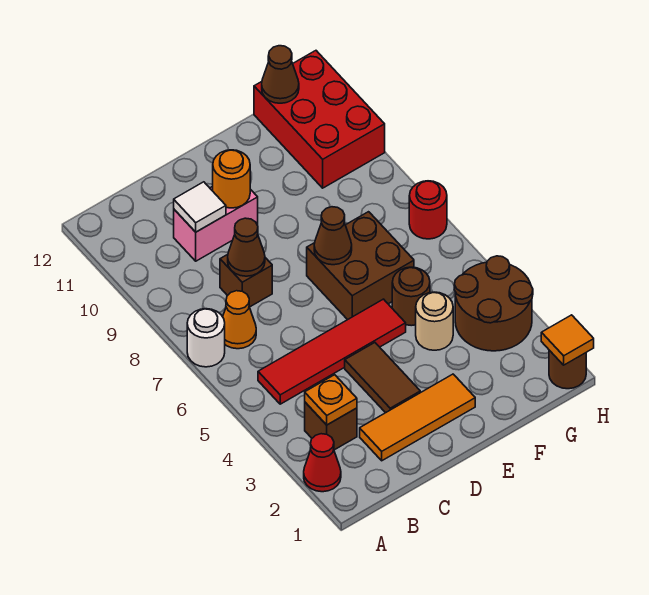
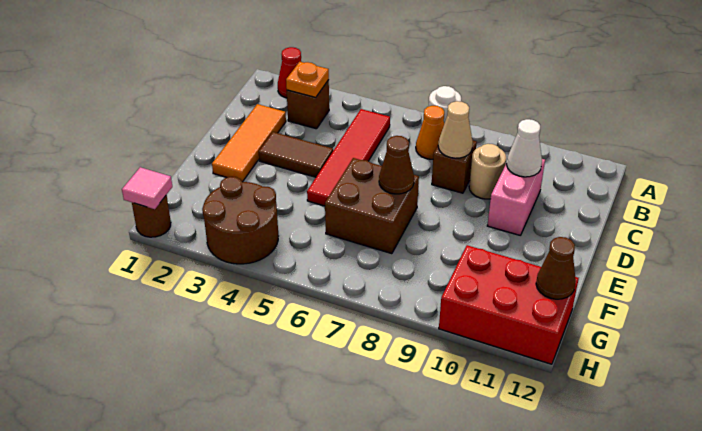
brown cone C8 level 2 -> tan cone C8 level 2
white tile C10 level 2 -> white cone C10 level 2
orange round brick D10 level 2 -> none
tan round brick F4 level 1 -> tan round brick C9 level 1
brown round brick F5 level 1 -> none
orange tile H1 level 2 -> pink tile H1 level 2
red round brick H7 level 1 -> none

